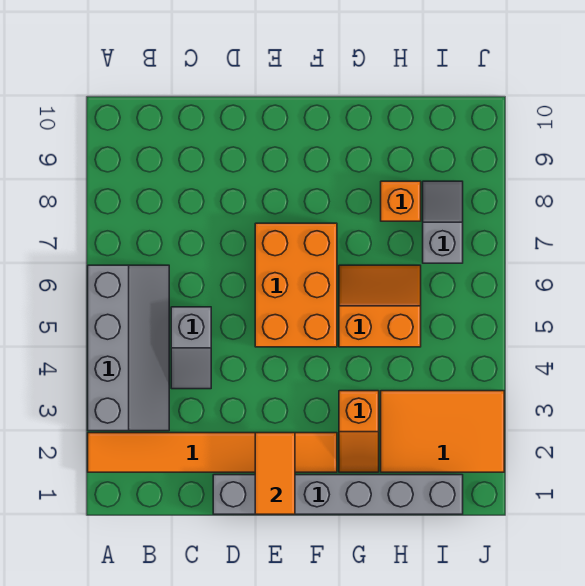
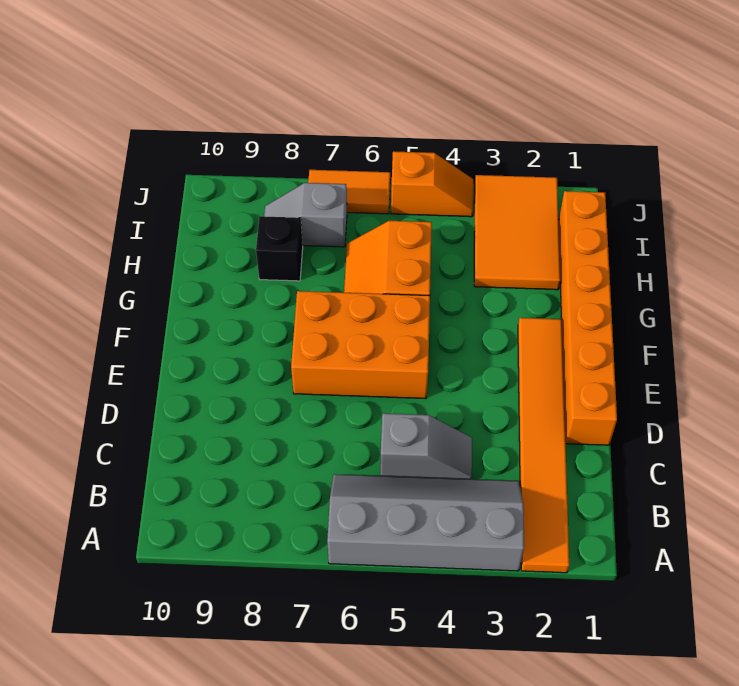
grey brick D1:I1 level 1 -> orange brick D1:I1 level 1
orange tile E1:E2 level 2 -> orange tile J6:J7 level 1
orange slope G2:G3 level 1 top 3 -> orange slope J4:J5 level 1 top 5
orange brick H8 level 1 -> black brick H8 level 1

